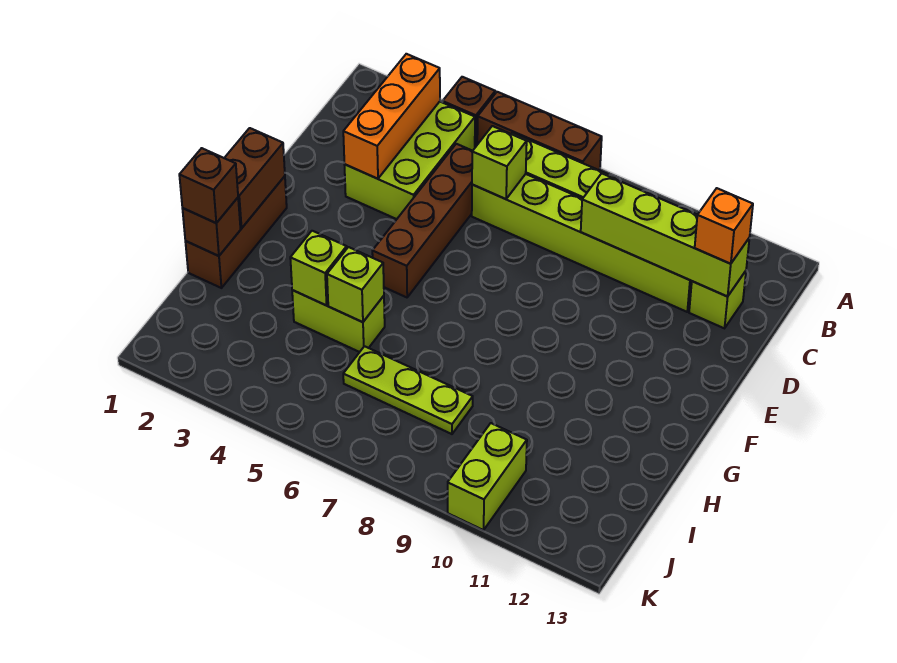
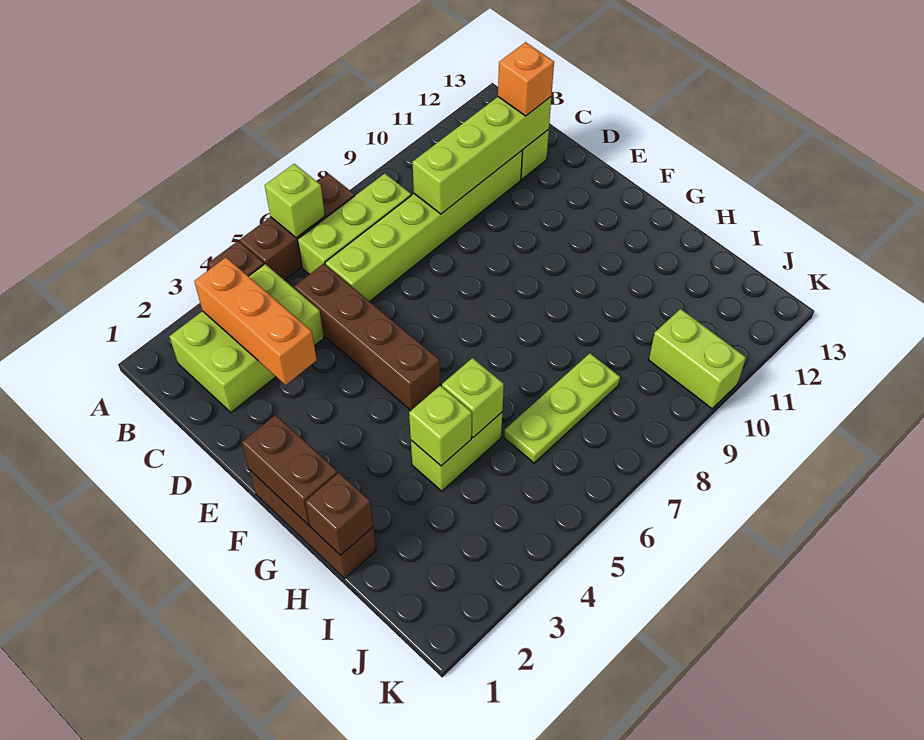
lime brick B3:D4 level 1 -> lime brick B2:C4 level 1
lime brick C6 level 2 -> lime brick A6 level 2
brown brick H1 level 3 -> none

